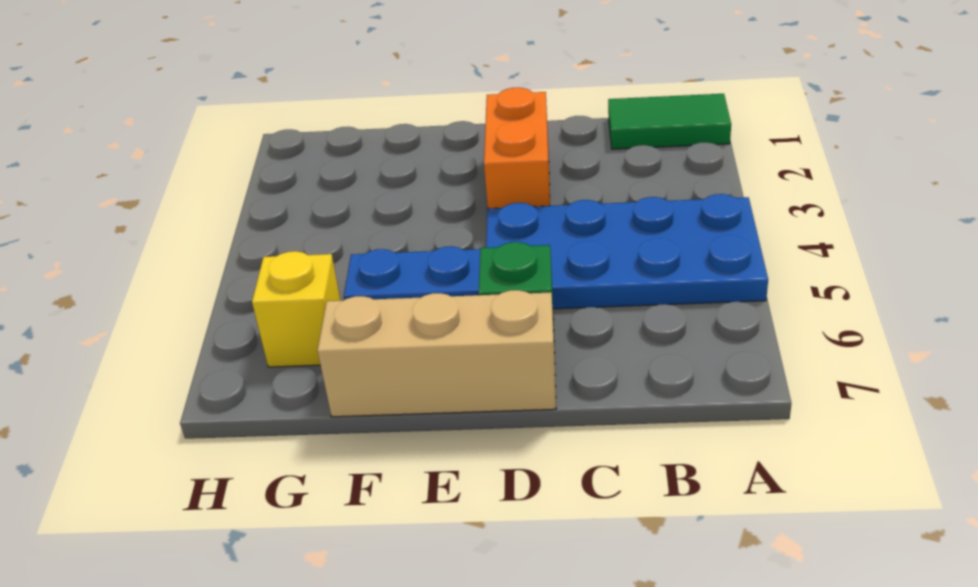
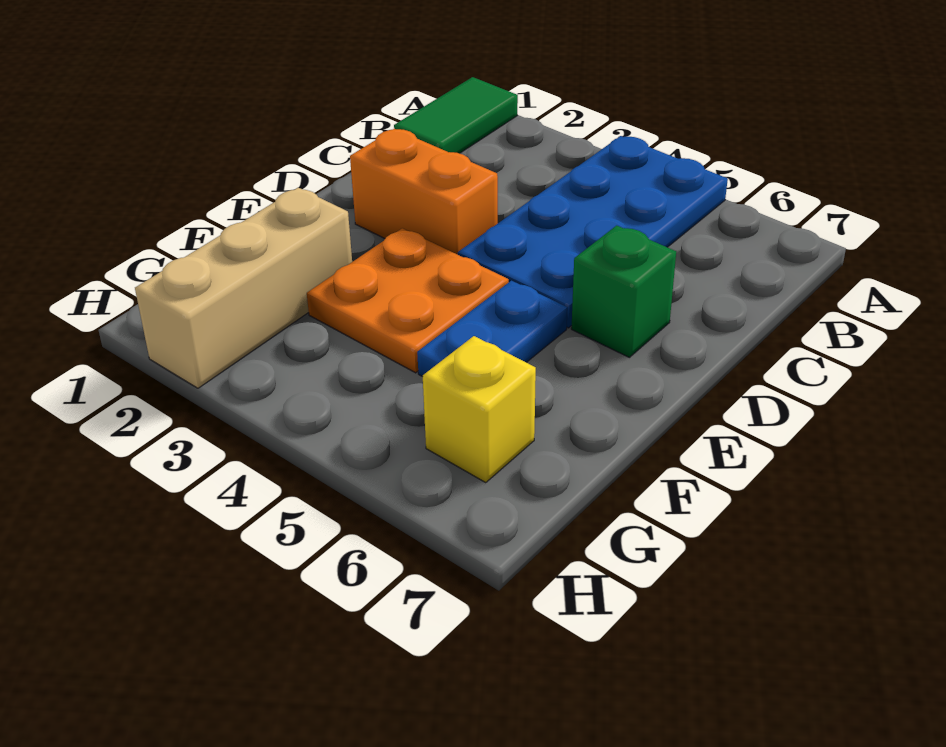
tan brick D7:F7 level 1 -> tan brick F2:H2 level 1
none -> orange plate E3:F4 level 1

